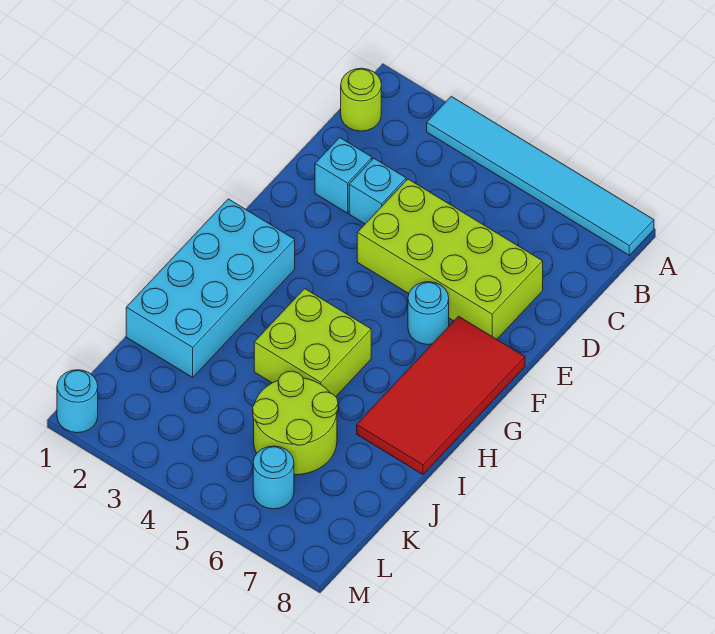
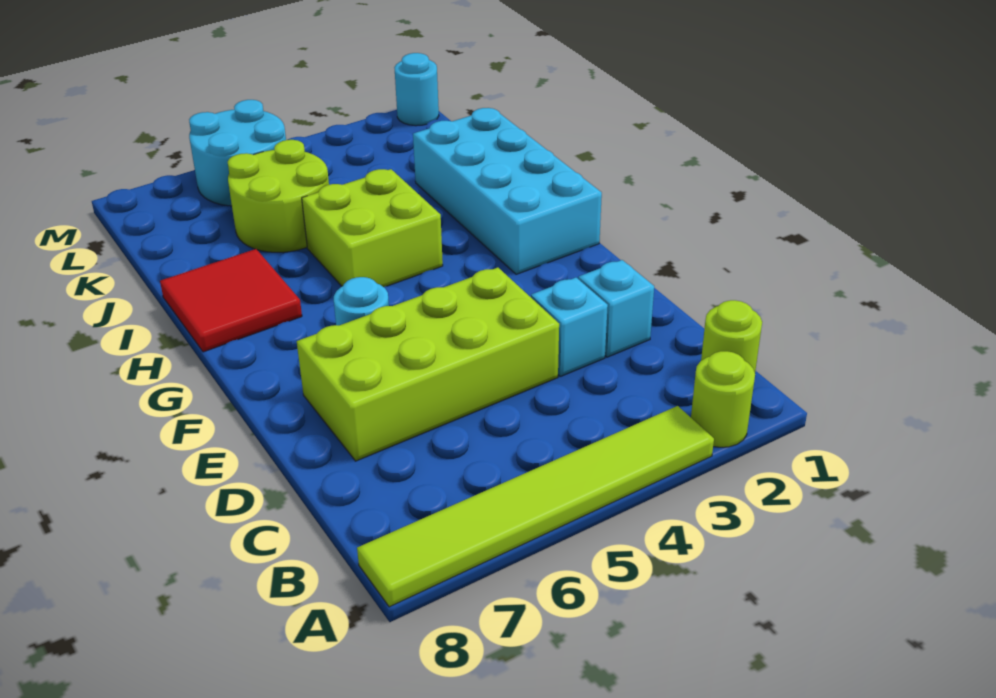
none -> lime round brick A2 level 1
cyan tile A3:A8 level 1 -> lime tile A3:A8 level 1
red tile F7:I8 level 1 -> red tile H7:I8 level 1
cyan round brick L6 level 1 -> cyan round brick L5:M6 level 1

